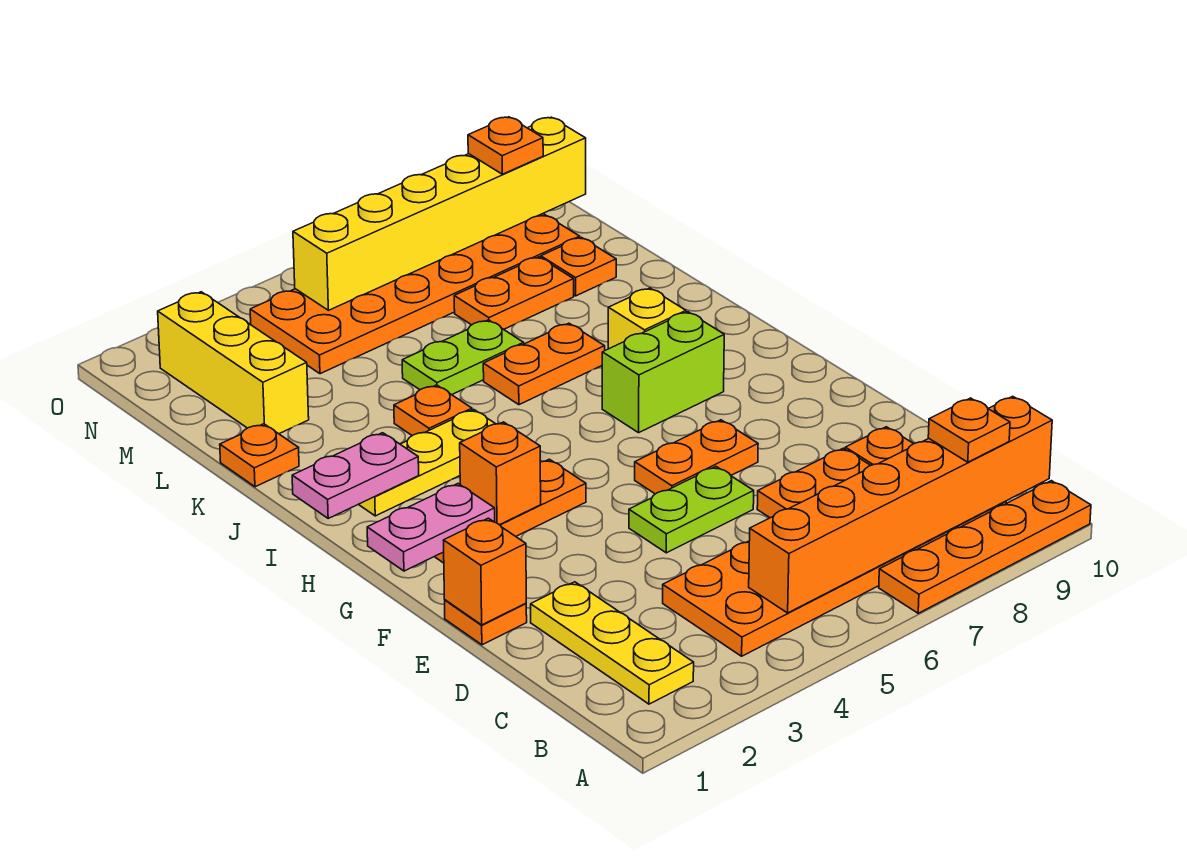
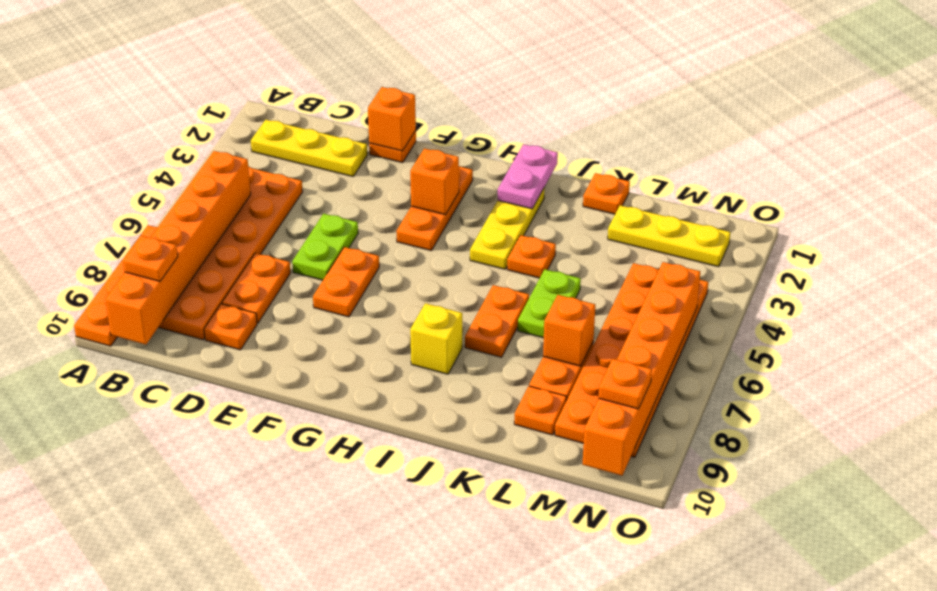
pink plate G1:G2 level 2 -> none
lime brick H7:H8 level 1 -> none
yellow brick L2:N2 level 1 -> yellow plate L2:N2 level 1
none -> orange brick L7 level 2
yellow brick N5:N10 level 2 -> orange brick N5:N10 level 2

